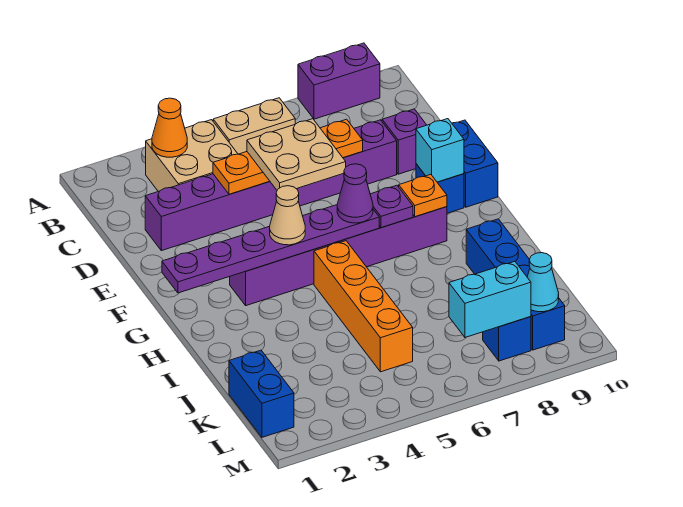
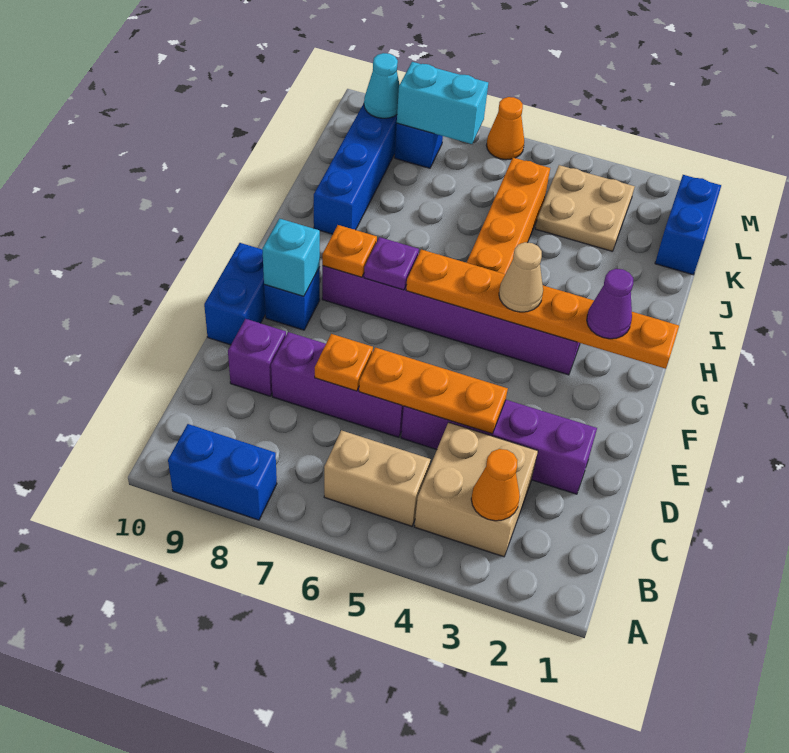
purple brick A8:A9 level 1 -> blue brick A8:A9 level 1
tan plate D5:E6 level 3 -> tan plate K3:L4 level 1
purple plate G1:G6 level 2 -> orange plate G1:G6 level 2
purple cone G6 level 3 -> purple cone G2 level 3
none -> orange cone M6 level 1

